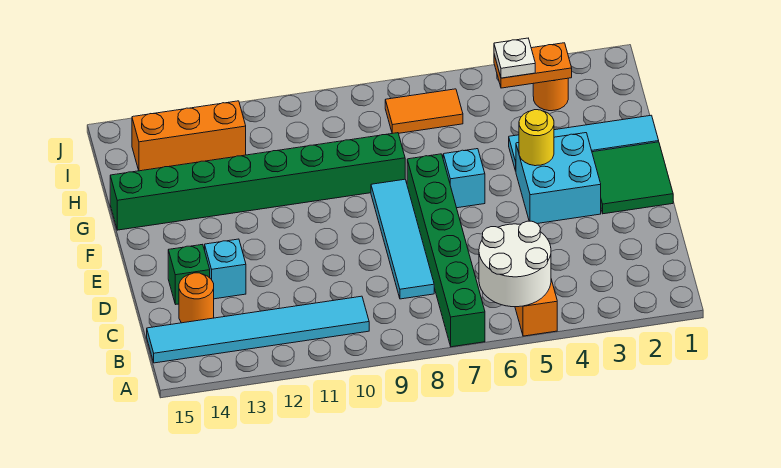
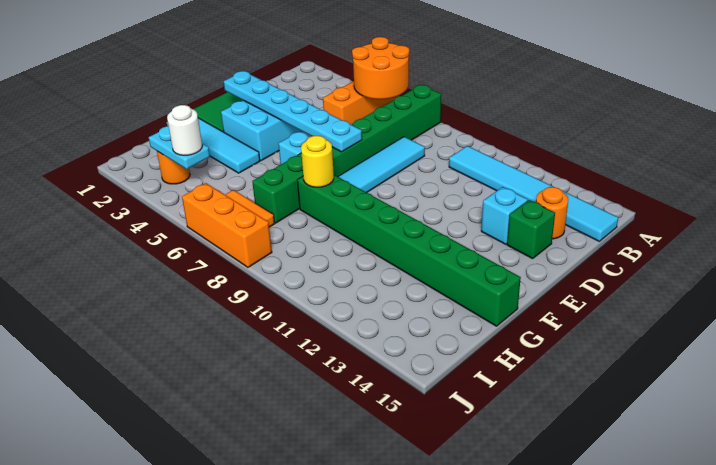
white round brick A5:B6 level 2 -> orange round brick A5:B6 level 2
green brick A7:F7 level 1 -> green brick A7:H7 level 1
none -> cyan plate E2:E7 level 2
yellow round brick F4 level 2 -> yellow round brick G8 level 2
orange plate I3:I4 level 2 -> cyan plate I3:I4 level 2
white plate I4 level 3 -> white round brick I4 level 3
orange brick I12:I14 level 1 -> orange brick J6:J8 level 1

